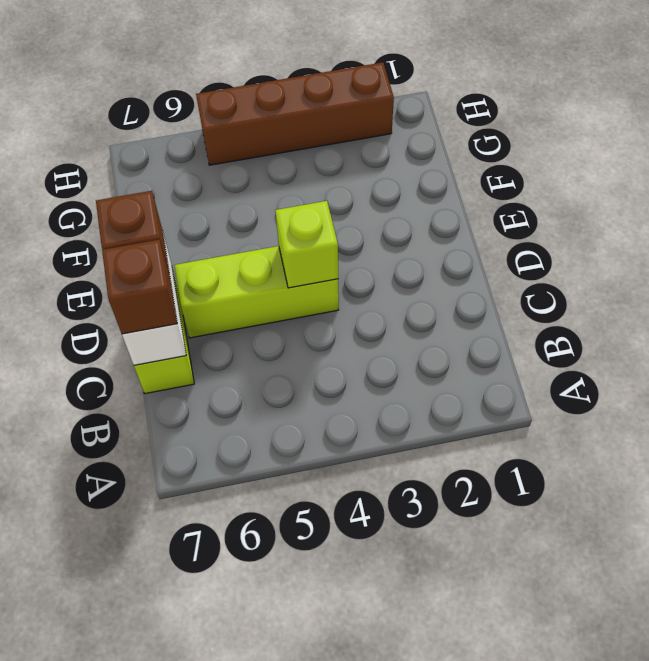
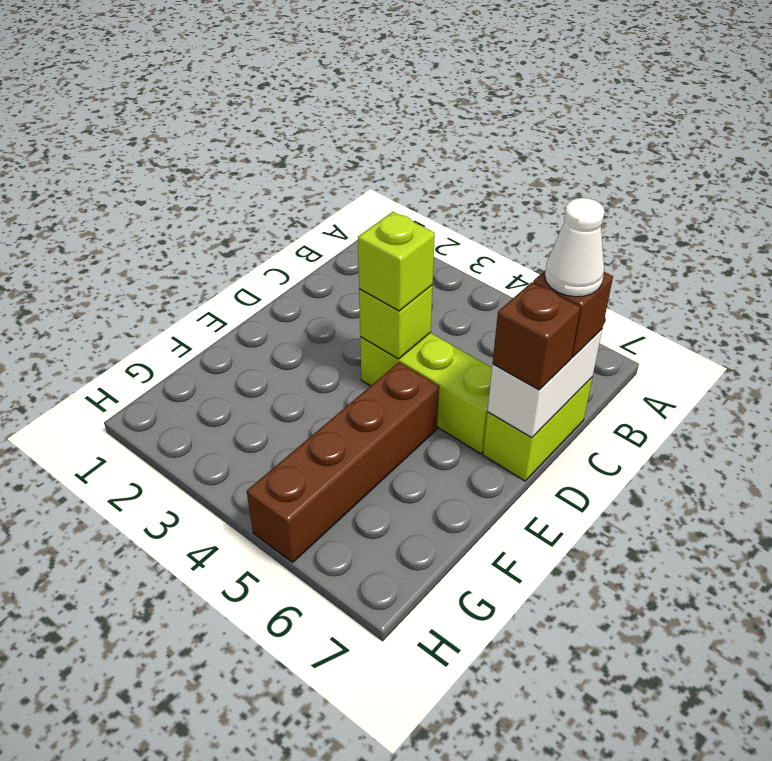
none -> white cone C7 level 4
none -> lime brick D4 level 3
brown brick H2:H5 level 1 -> brown brick E5:H5 level 1

